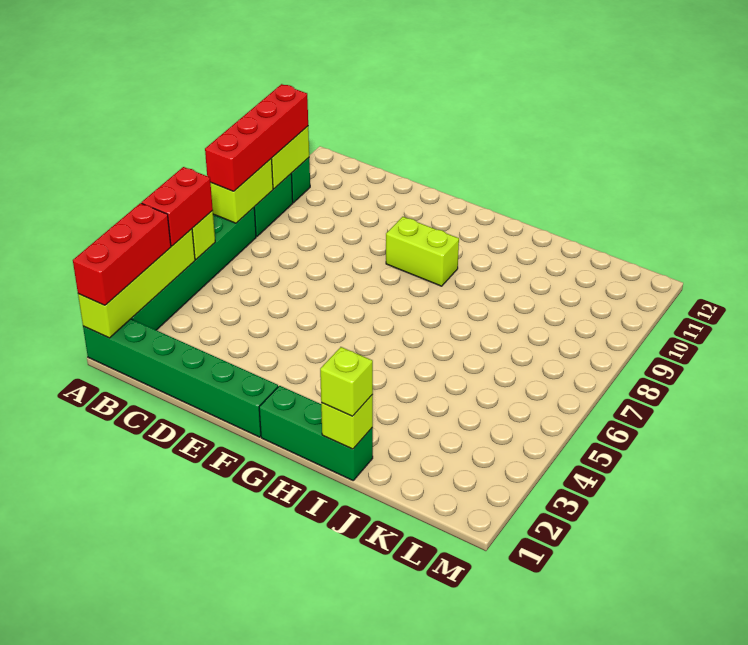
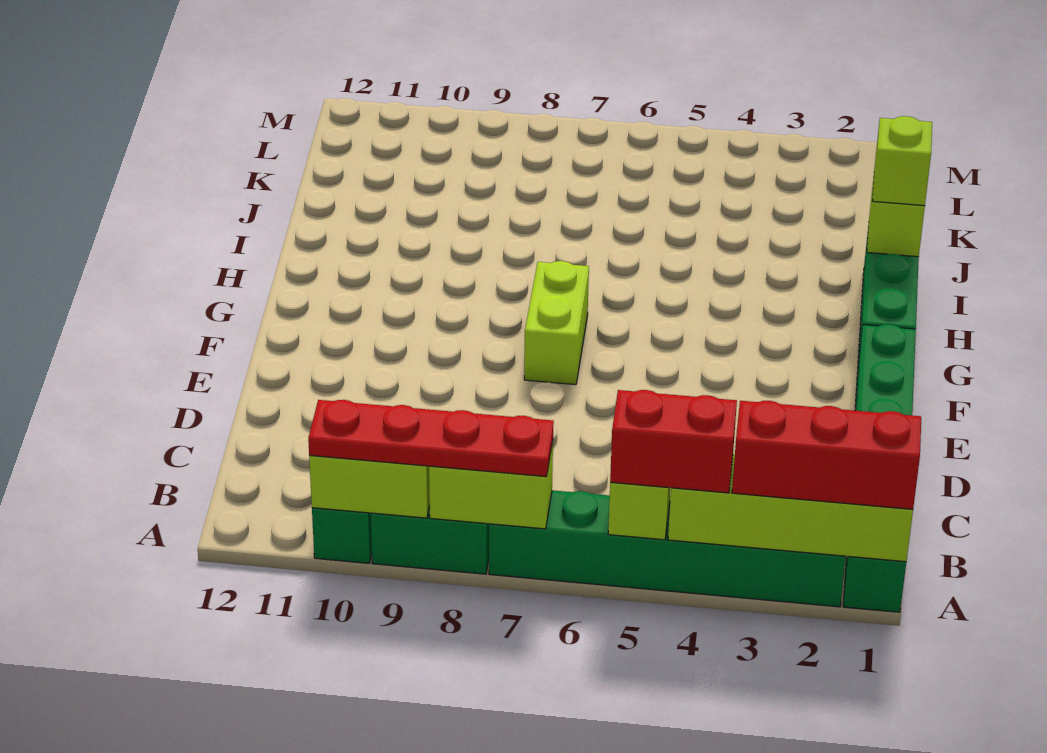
red brick A7:A10 level 3 -> red plate A7:A10 level 3
lime brick F9:G9 level 1 -> lime brick F7:G7 level 1

